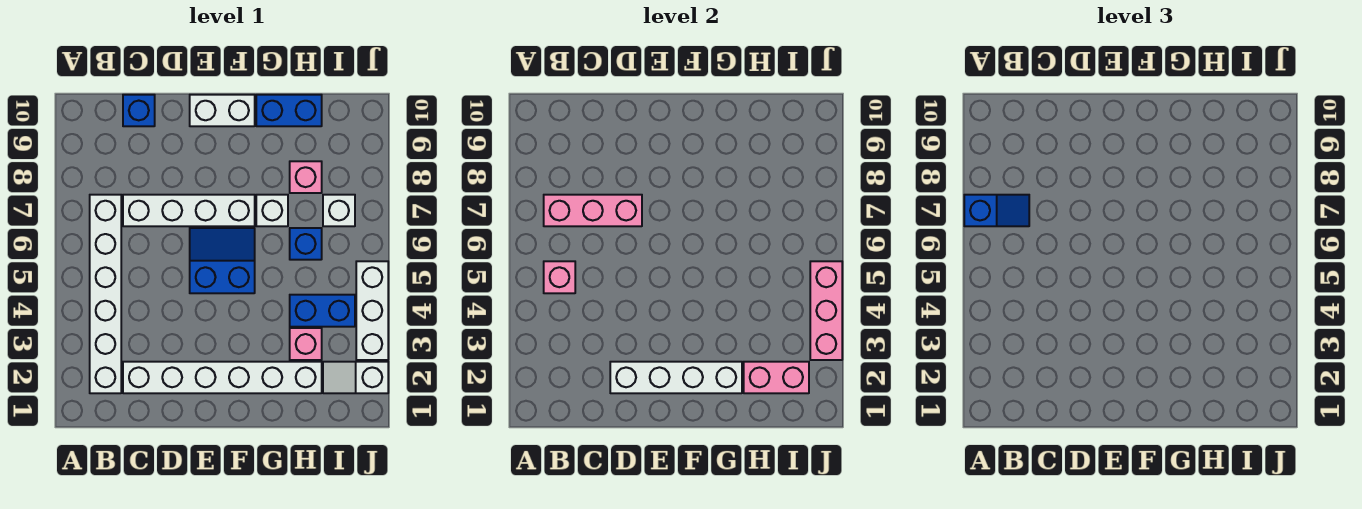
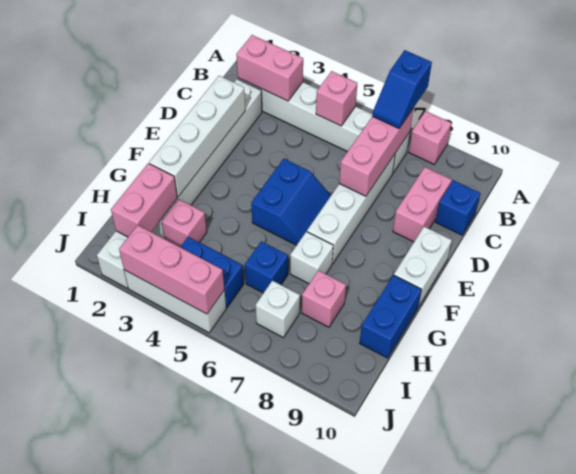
none -> pink brick A8 level 1
none -> pink brick B2:B3 level 2
none -> pink brick C9:D9 level 1
blue brick H4:I4 level 1 -> blue brick I4:I5 level 1

